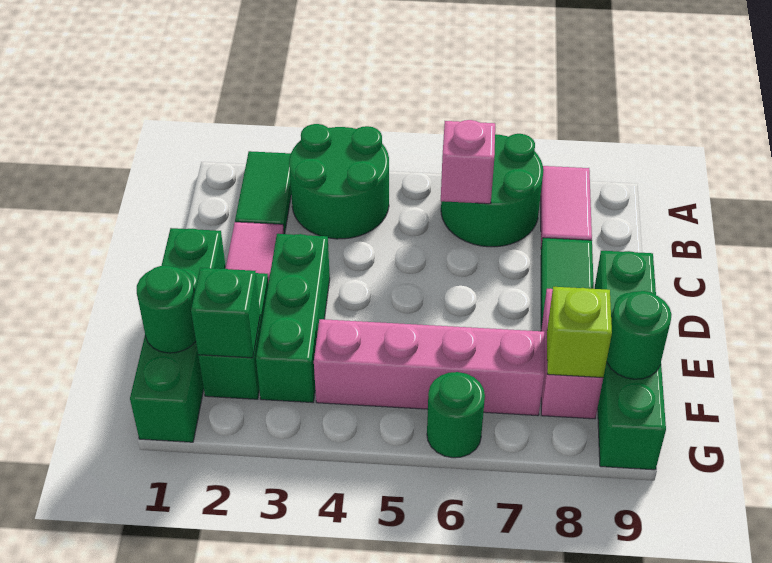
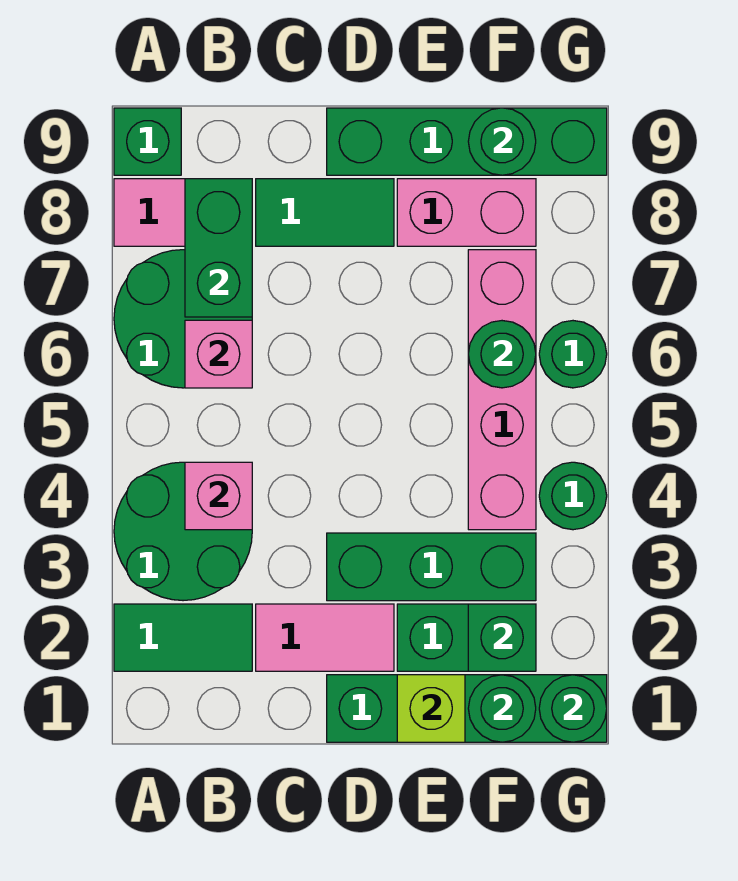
none -> green brick A9 level 1
none -> pink brick B4 level 2
none -> green brick B7:B8 level 2
none -> green round brick F6 level 2
lime brick F8 level 2 -> lime brick E1 level 2
none -> green round brick G1 level 2
none -> green round brick G4 level 1

